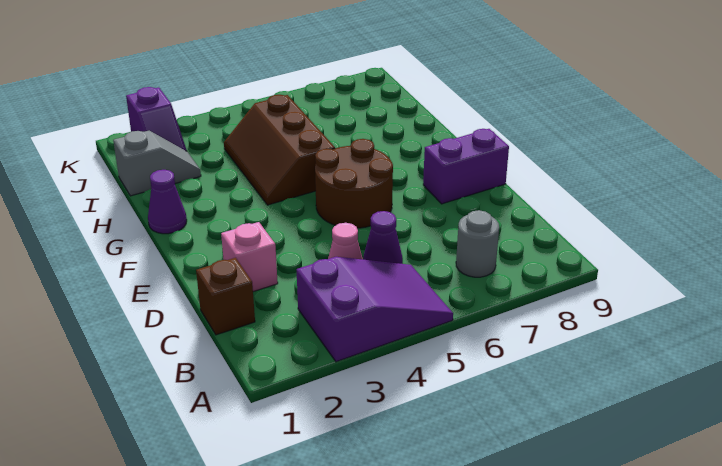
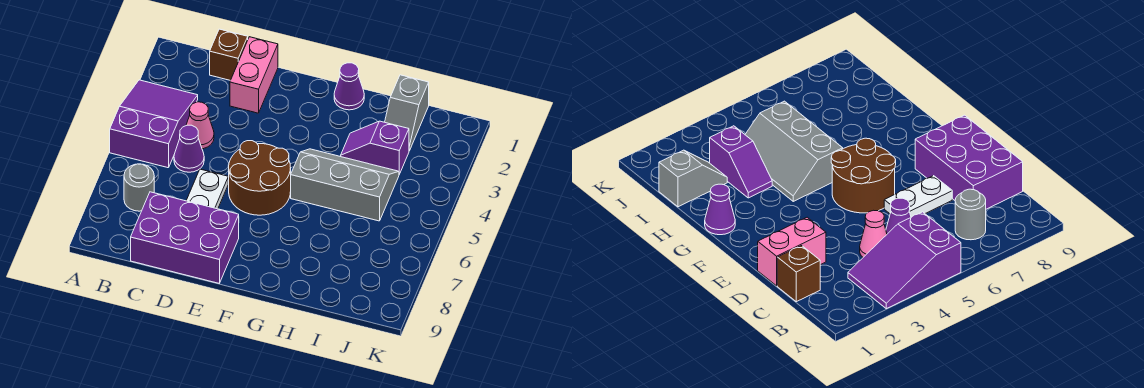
purple slope A3:B5 level 1 top 3 -> purple slope A3:B5 level 1 top 5
pink brick D2 level 1 -> pink brick D1:D2 level 1
none -> white plate D6:D7 level 1
purple brick E8:E9 level 1 -> purple brick C8:E9 level 1
brown slope G4:I5 level 1 top 5 -> grey slope G4:I5 level 1 top 5
purple slope J2:K2 level 1 top K -> purple slope H3:I3 level 1 top I

